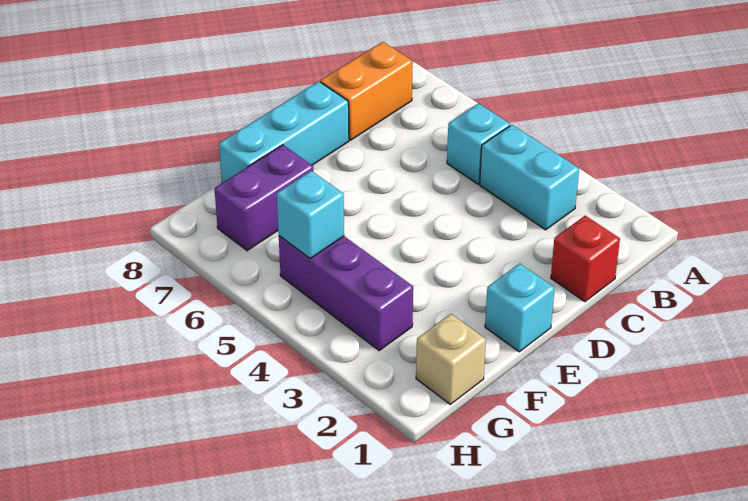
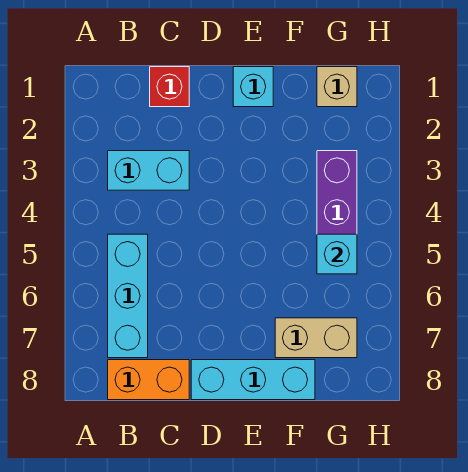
cyan brick B3:B4 level 1 -> cyan brick B3:C3 level 1
cyan brick B5 level 1 -> cyan brick B5:B7 level 1
purple brick F7:G7 level 1 -> tan brick F7:G7 level 1

